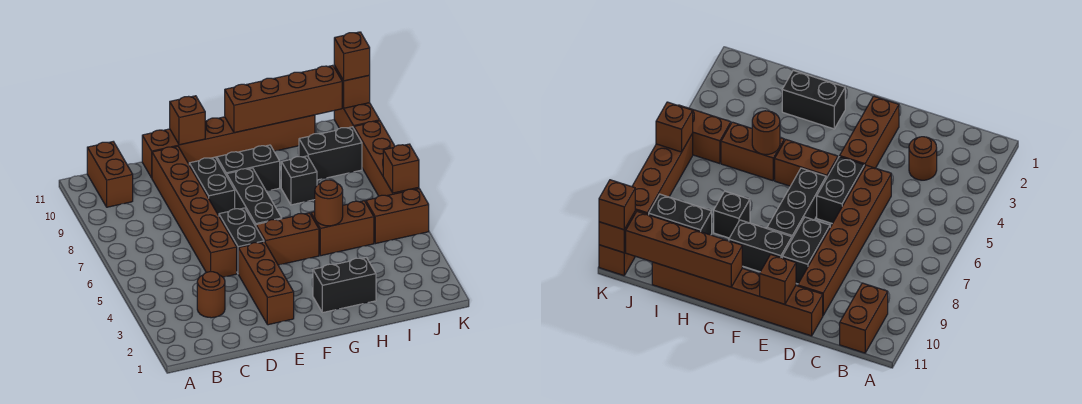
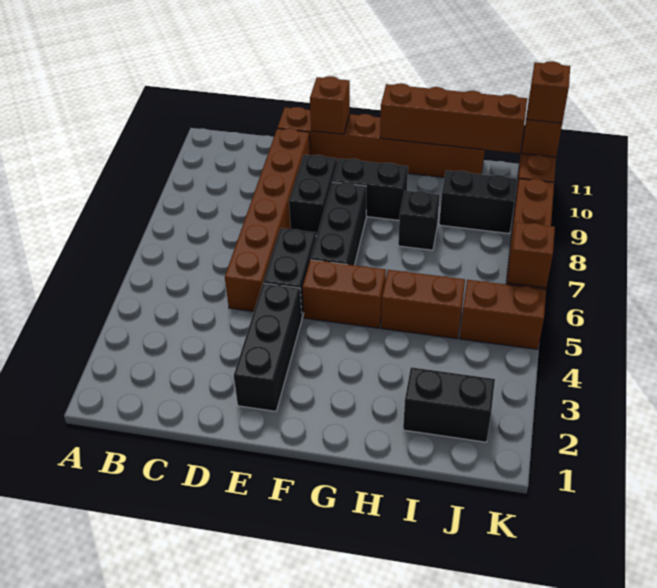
brown brick B10:B11 level 1 -> none
brown round brick C3 level 1 -> none
brown brick E2:E4 level 1 -> black brick E2:E4 level 1
black brick G2:H2 level 1 -> black brick I2:J2 level 1
brown round brick H5 level 2 -> none

